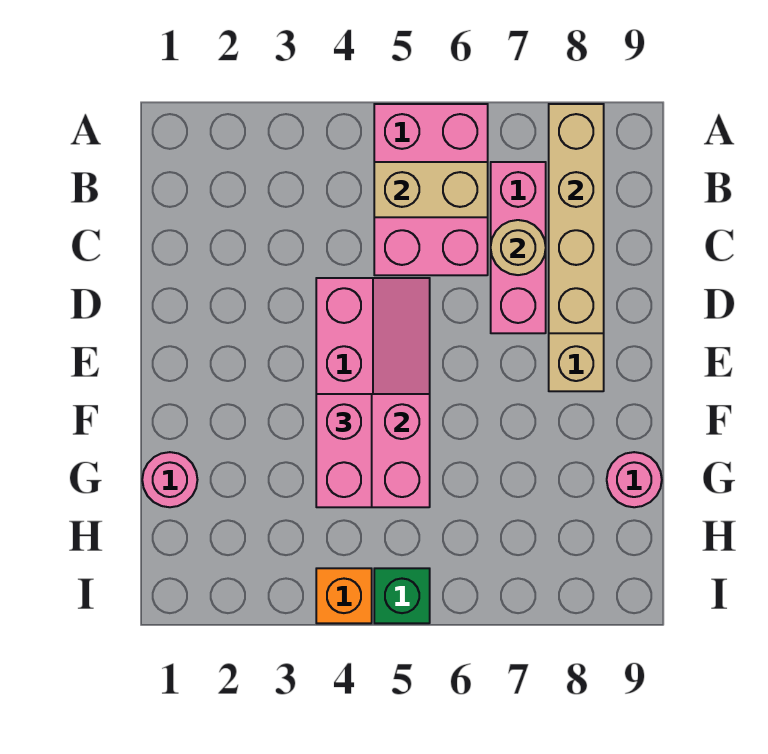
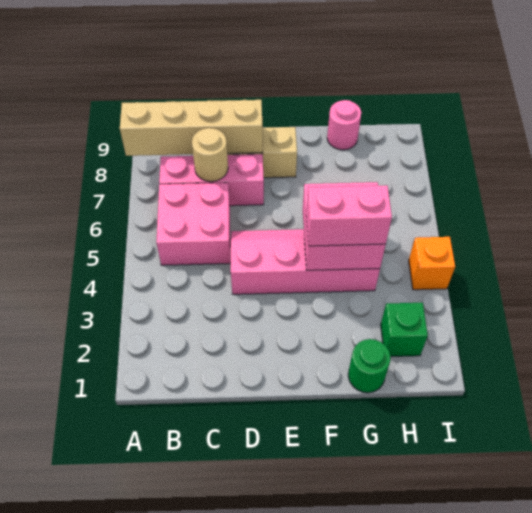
pink brick A5:C6 level 1 -> pink brick B5:C6 level 1
tan brick B5:B6 level 2 -> none
pink round brick G1 level 1 -> green round brick G1 level 1
green brick I5 level 1 -> green brick H2 level 1

